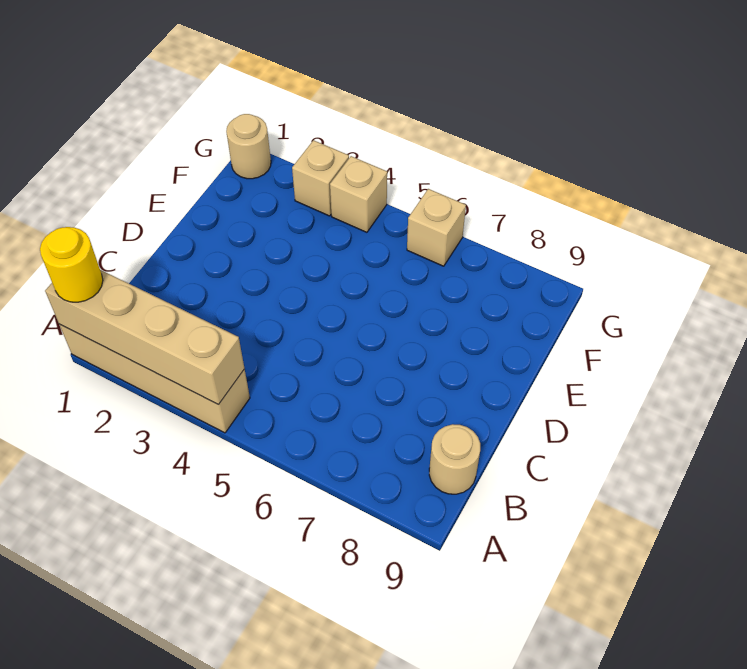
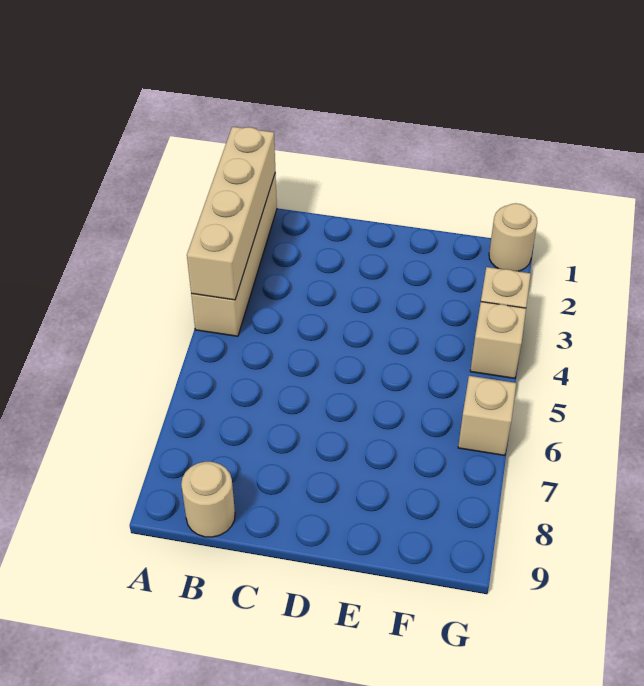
yellow round brick A1 level 3 -> none

